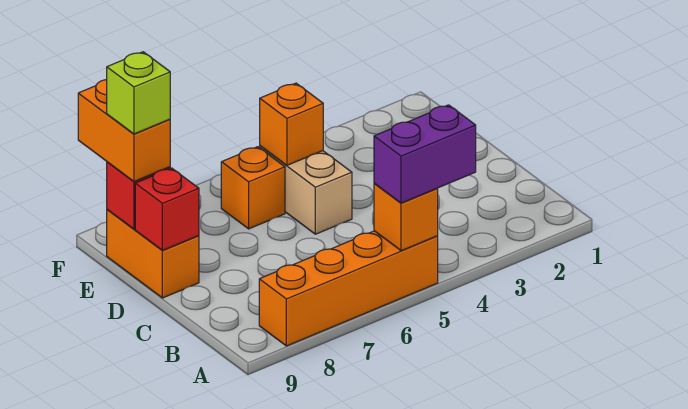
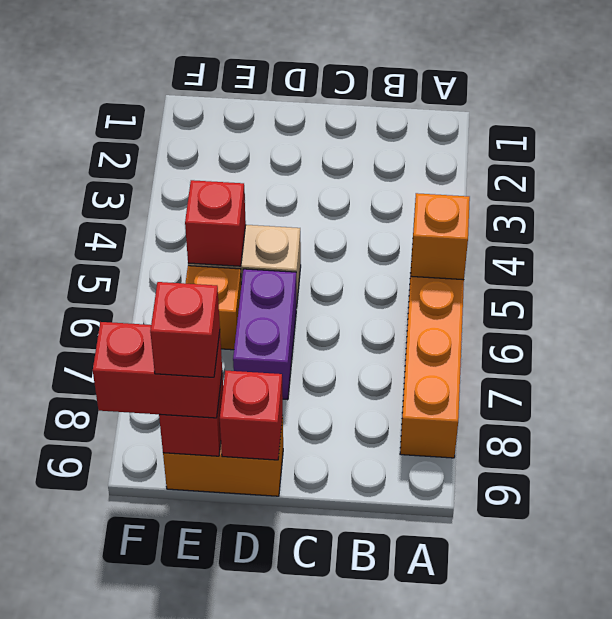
purple brick A4:A5 level 3 -> purple brick D6:D7 level 1
orange brick E5 level 2 -> red brick E5 level 2
orange brick E9:F9 level 3 -> red brick E9:F9 level 3
lime brick E9 level 4 -> red brick E9 level 4

